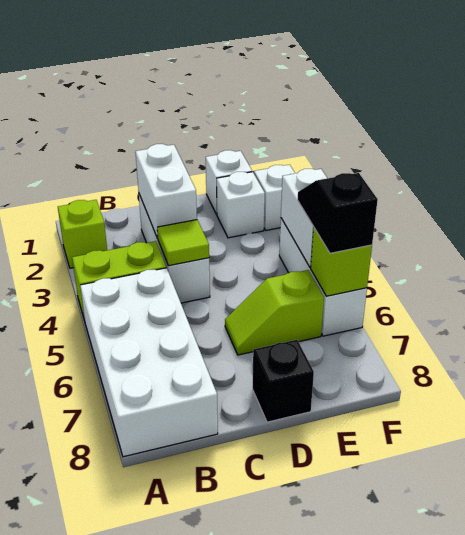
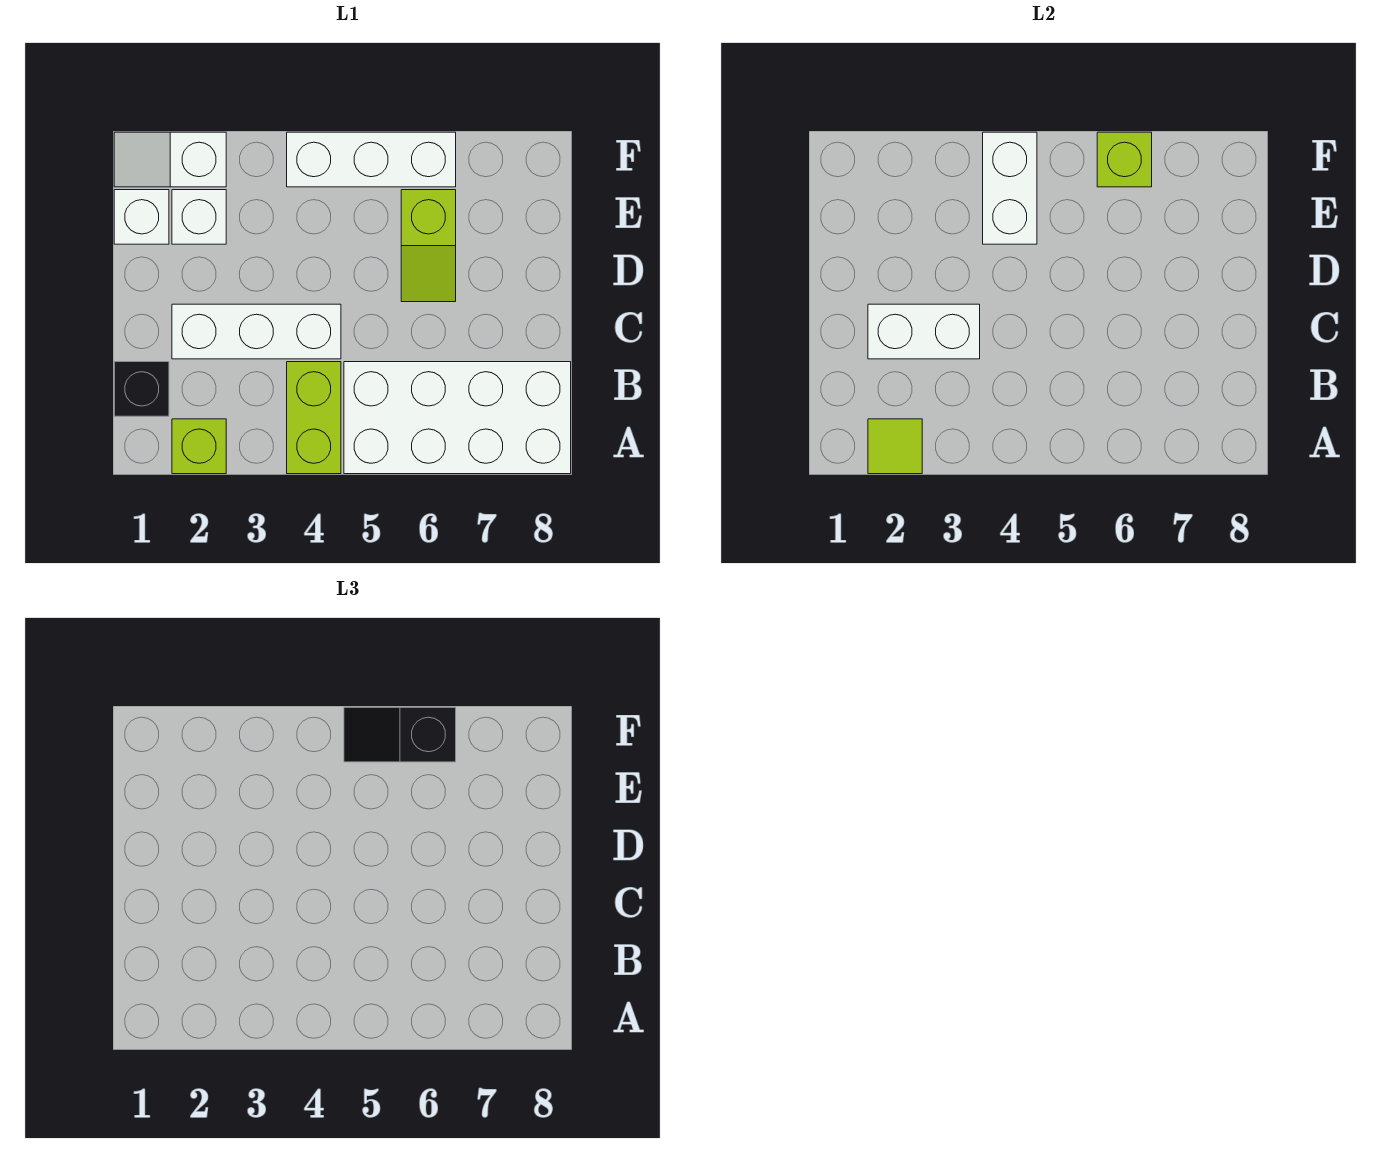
lime tile C4 level 2 -> lime tile A2 level 2
black brick D8 level 1 -> black brick B1 level 1
white brick F4:F5 level 2 -> white brick E4:F4 level 2

